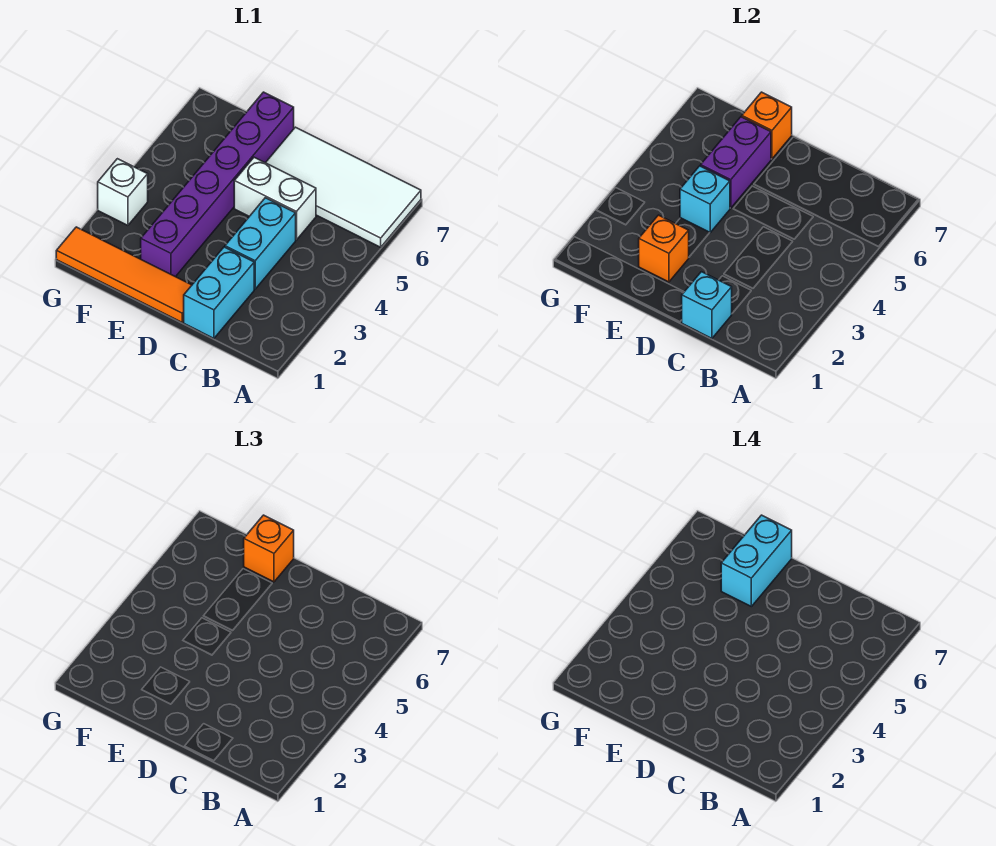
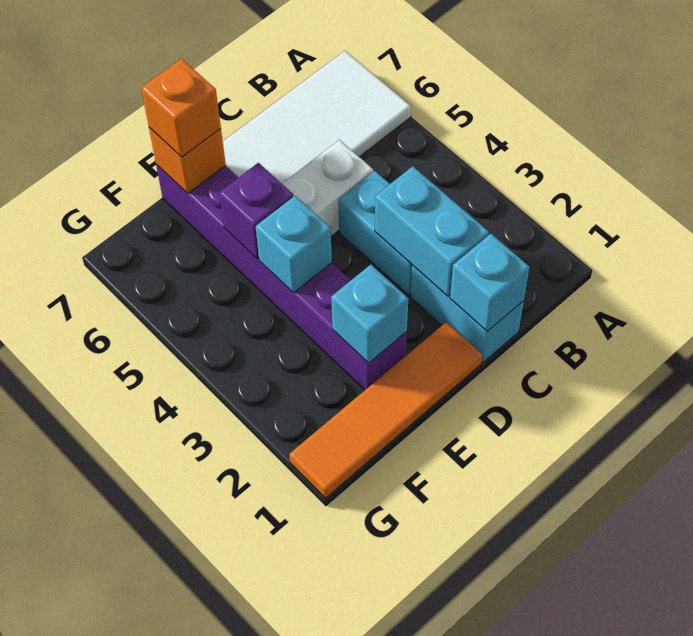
orange brick E2 level 2 -> cyan brick E2 level 2
purple brick E5:E6 level 2 -> purple brick E5 level 2
cyan brick E6:E7 level 4 -> cyan brick C2:C3 level 2
white brick G3 level 1 -> none

